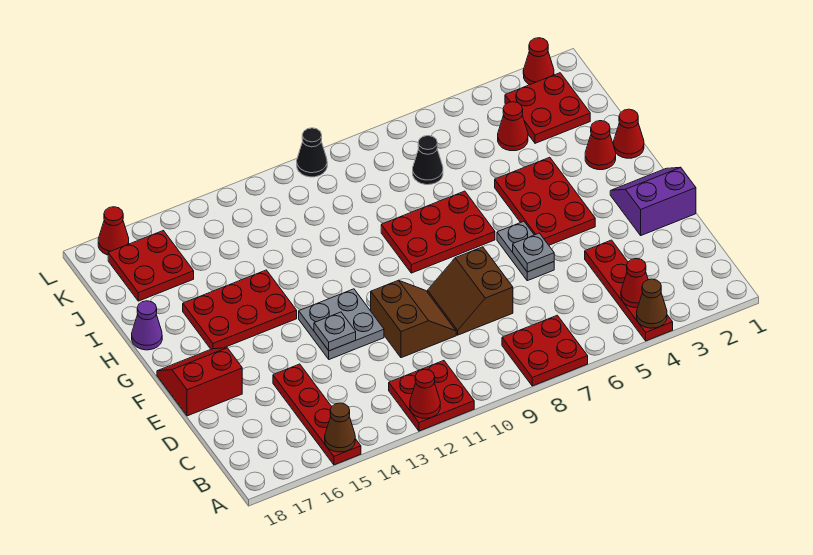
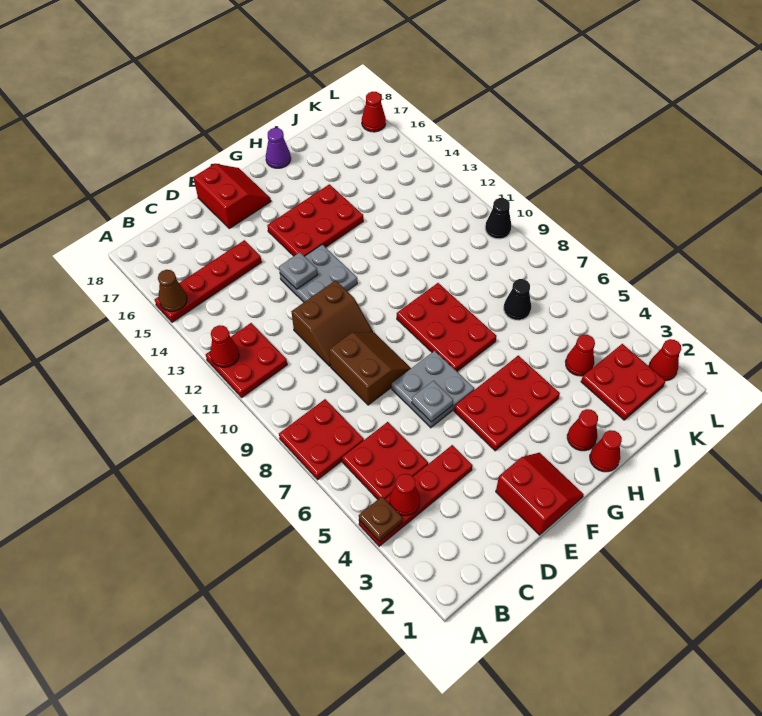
brown cone A4 level 2 -> brown plate A4 level 2
brown slope D8:E9 level 1 top 8 -> brown slope D8:E9 level 1 top D
purple slope E1:F2 level 1 top E -> red slope E1:F2 level 1 top E
grey plate E6:F6 level 1 -> grey plate E6:F7 level 1
red plate G14:H16 level 1 -> red plate F14:H15 level 1
red plate J16:K17 level 1 -> red plate B5:C6 level 1

